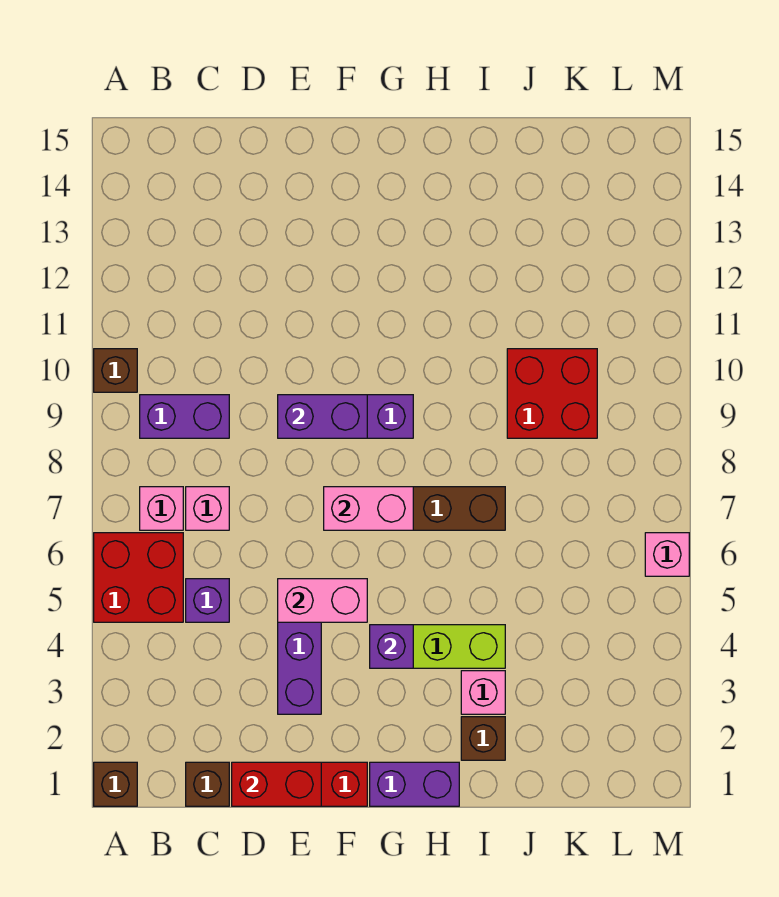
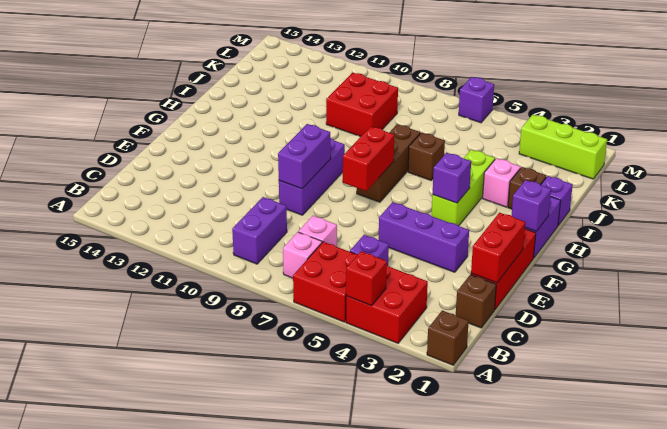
none -> red brick A3:B4 level 1
none -> red brick A4 level 2
brown brick A10 level 1 -> brown brick I6 level 1
pink brick E5:F5 level 2 -> none
pink brick F7:G7 level 2 -> red brick F7:G7 level 2
none -> purple brick G1 level 2
none -> purple brick I1 level 1
none -> lime brick L1:L3 level 1
pink brick M6 level 1 -> purple brick M6 level 1

